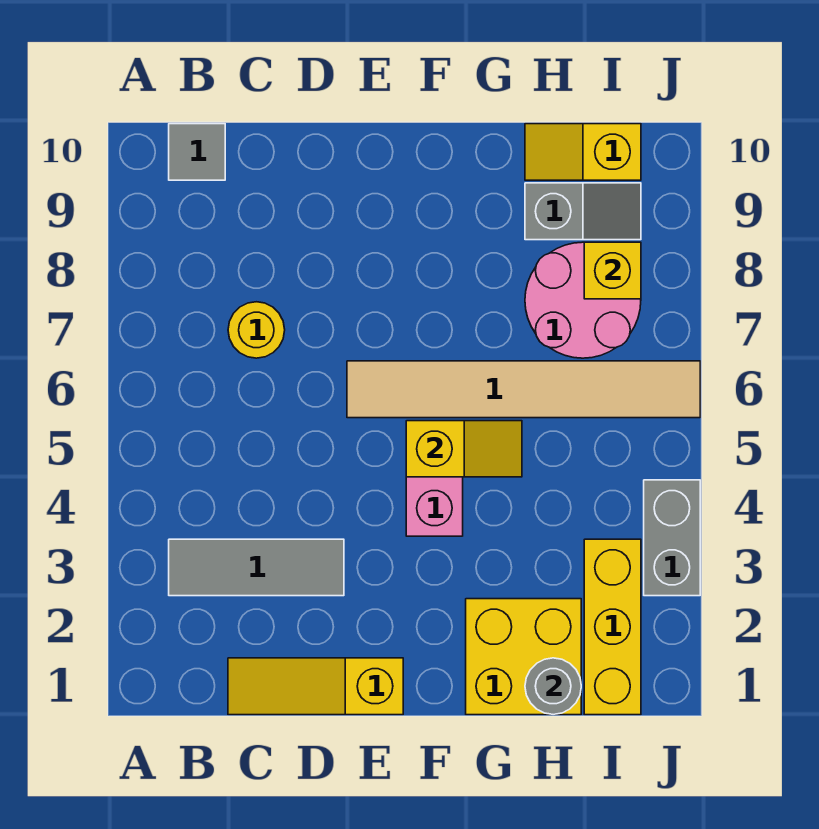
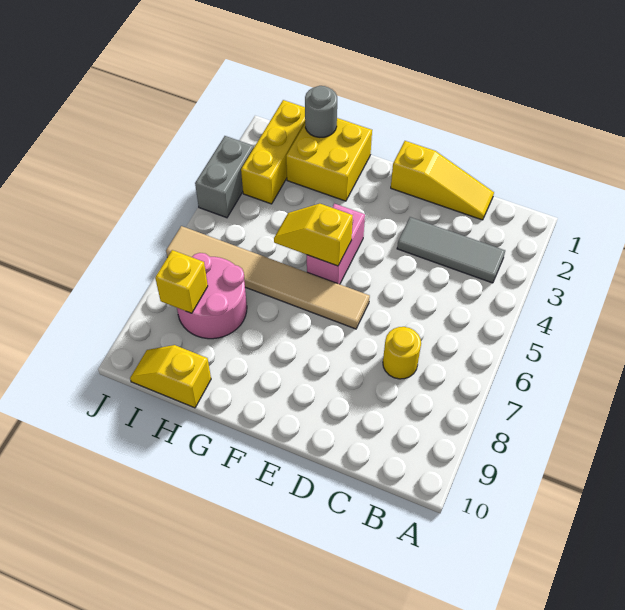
grey tile B10 level 1 -> none
grey slope H9:I9 level 1 top H -> none
yellow slope H10:I10 level 1 top I -> yellow slope H10:I10 level 1 top H

